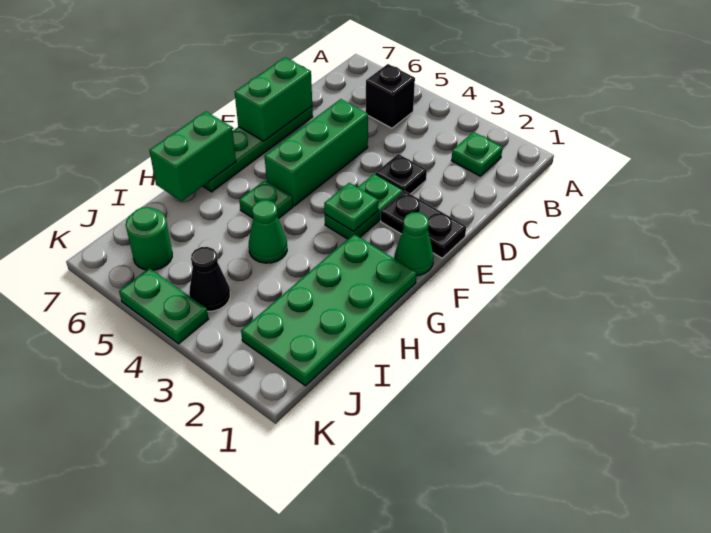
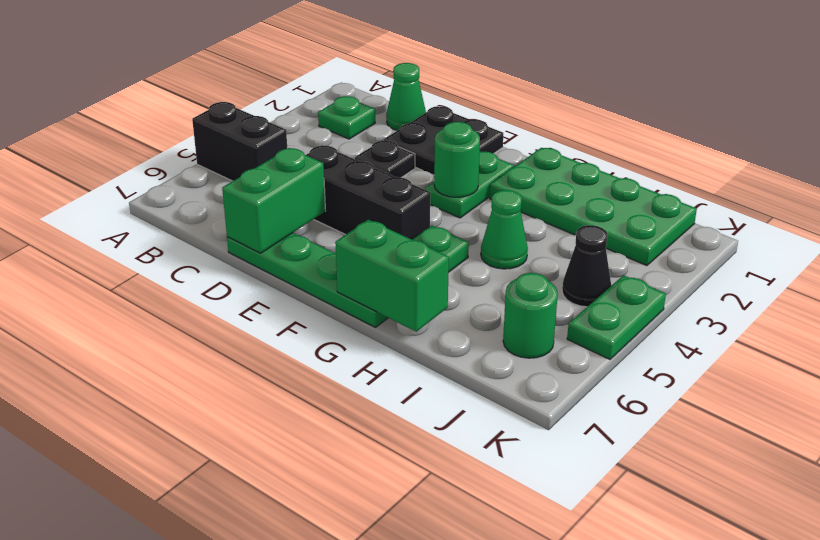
black brick B5 level 1 -> black brick A5:B5 level 1
green brick D5:F5 level 1 -> black brick D5:F5 level 1
green brick D7:E7 level 2 -> green brick D6:D7 level 2
black plate E1:E2 level 1 -> black plate D1:E2 level 1
green plate E3:F3 level 1 -> green plate F2:F3 level 1
green cone F1 level 1 -> green cone C1 level 1
green plate F3 level 2 -> green round brick F3 level 2

